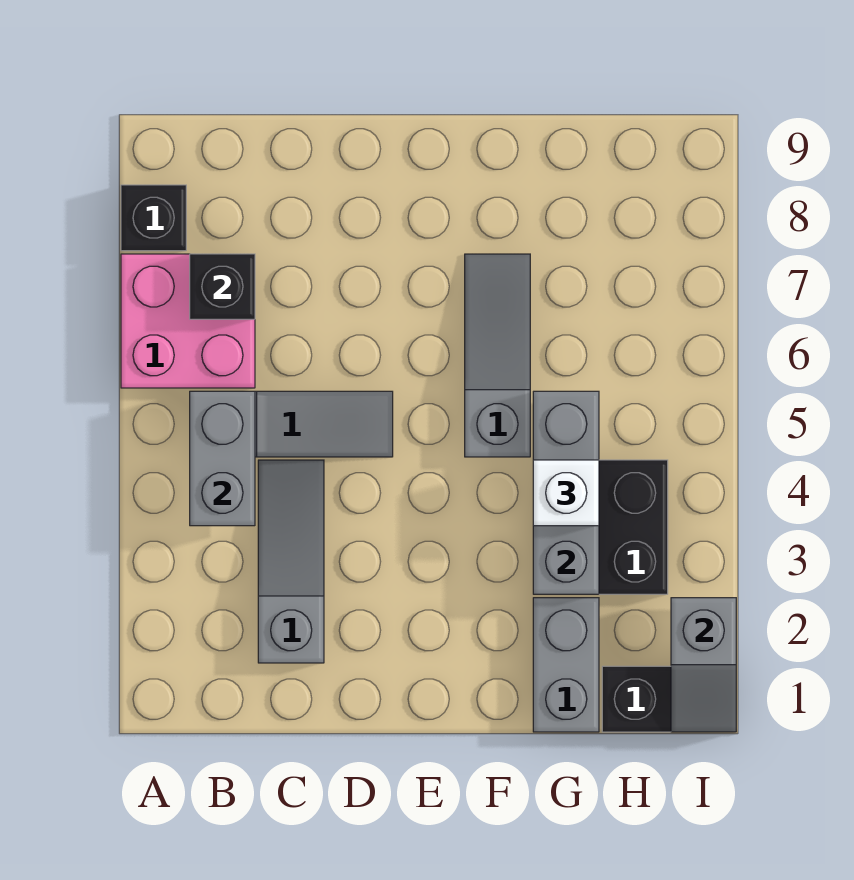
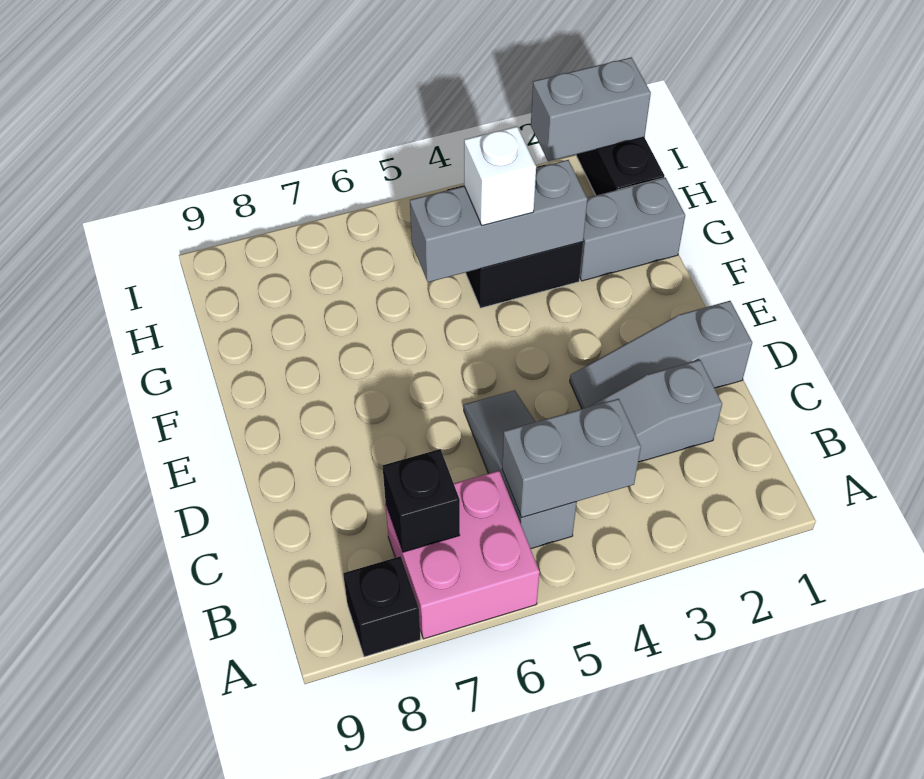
grey slope F5:F7 level 1 top 5 -> grey slope D1:D3 level 1 top 1
grey slope I1:I2 level 2 top 2 -> grey brick I1:I2 level 2

